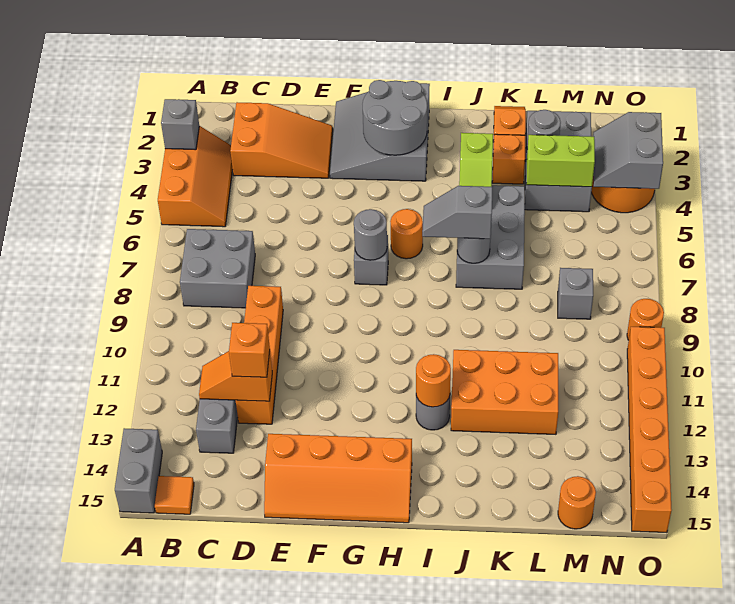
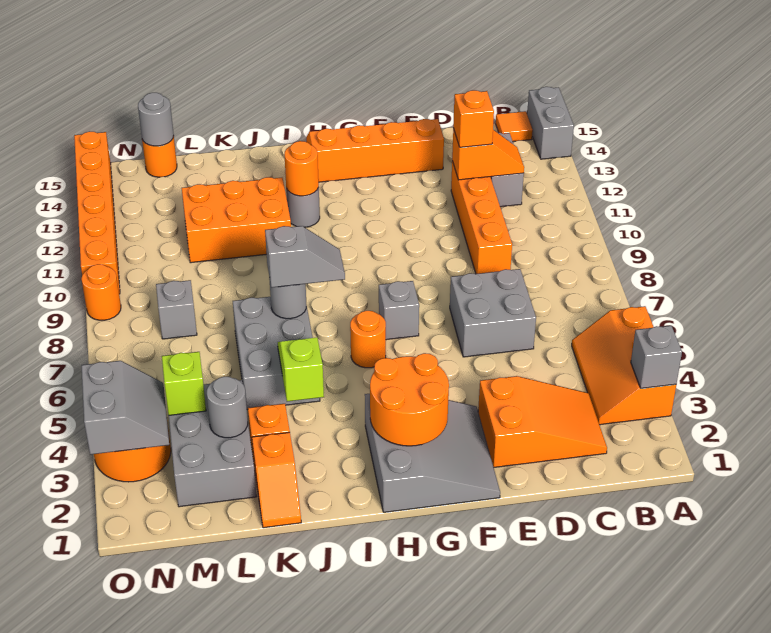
grey brick B7:C8 level 1 -> grey brick D6:E7 level 1
orange slope C2:E3 level 1 top C -> orange slope C2:E3 level 1 top E
grey round brick G2:H3 level 2 -> orange round brick G2:H3 level 2
grey round brick G7 level 2 -> grey round brick M15 level 2
lime brick L4:M4 level 2 -> lime brick M4 level 2

